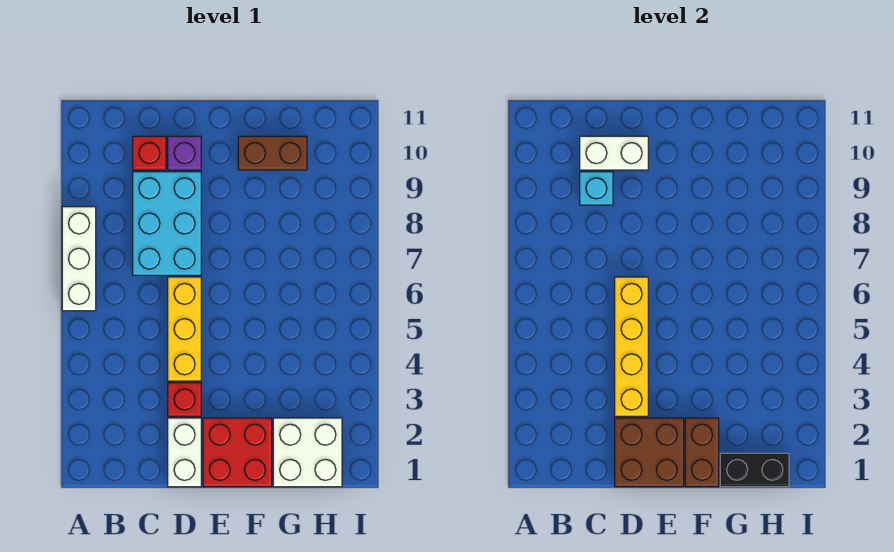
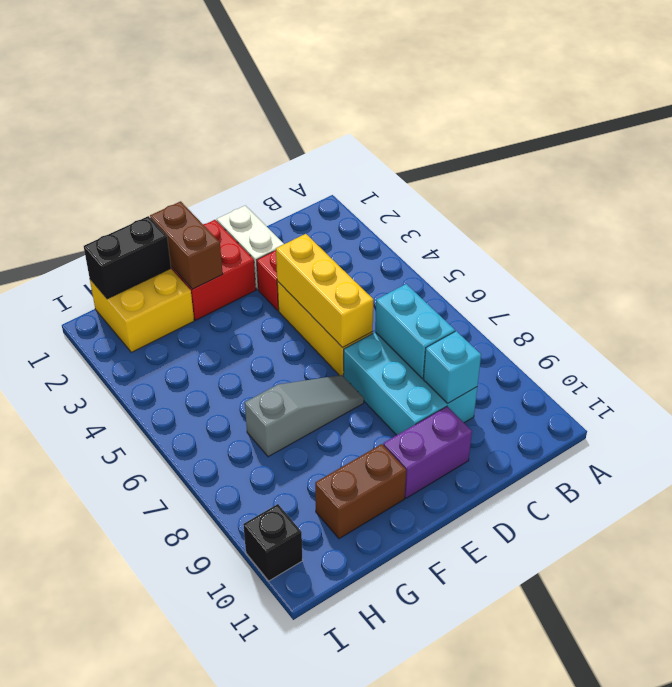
white brick A6:A8 level 1 -> none
none -> cyan brick C7:C8 level 2
red brick C10 level 1 -> none
white brick C10:D10 level 2 -> none
brown brick D1:E2 level 2 -> none
yellow brick D3:D6 level 2 -> yellow brick D4:D6 level 2
purple brick D10 level 1 -> purple brick D10:E10 level 1
none -> grey slope E7:G7 level 1 top G
white brick G1:H2 level 1 -> yellow brick G1:H2 level 1
none -> black brick I10 level 1

